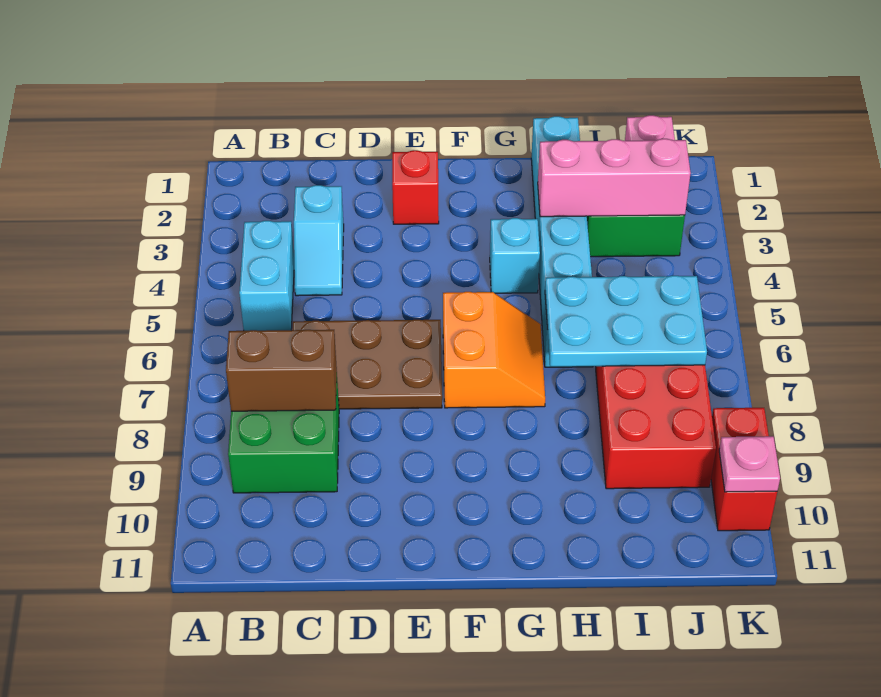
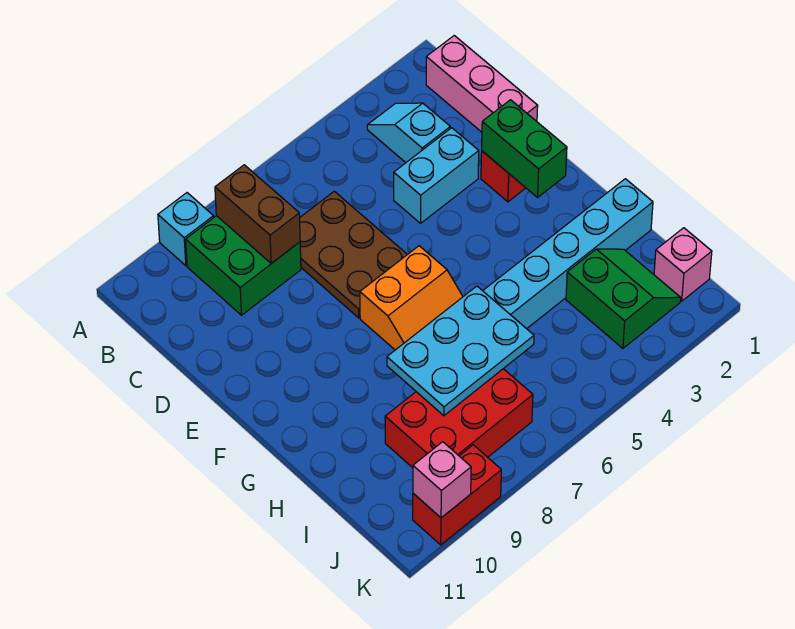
cyan brick B4:B5 level 1 -> cyan brick D3:D4 level 1
cyan slope C3:C4 level 1 top 3 -> cyan slope B3:C3 level 1 top C
none -> green brick E2:F2 level 2
cyan brick G4 level 1 -> cyan brick A9 level 1
pink brick H3:J3 level 2 -> pink brick B1:D1 level 1
cyan plate H6:J7 level 2 -> cyan plate H6:I8 level 2
pink plate K10 level 2 -> pink brick K10 level 2

